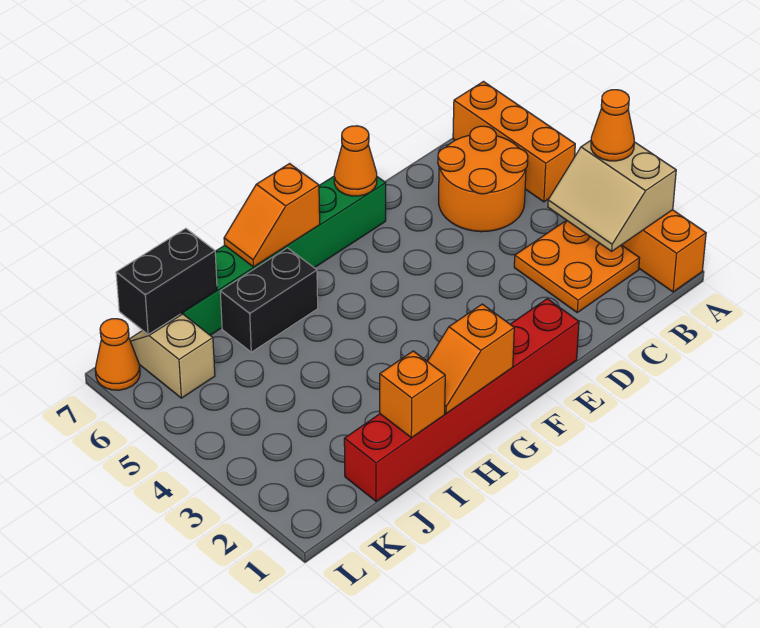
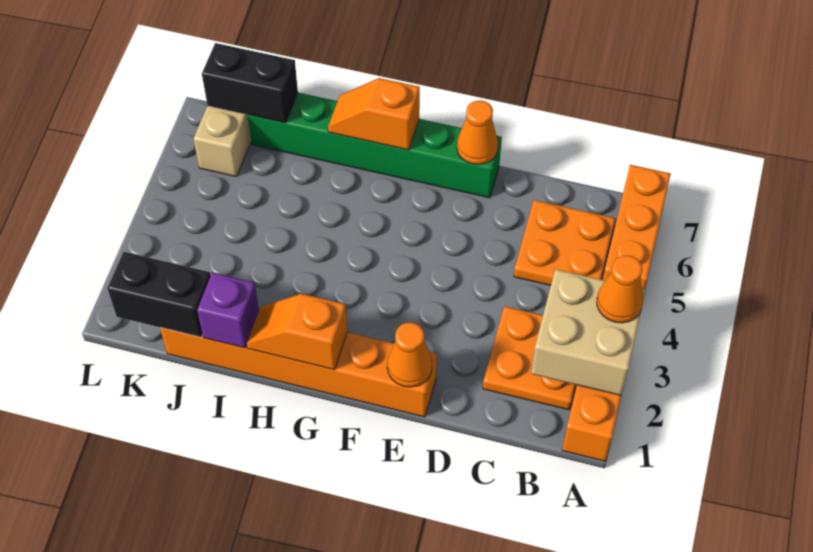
tan slope A2:B3 level 2 top A -> tan brick A2:B3 level 2
orange round brick B5:C6 level 1 -> orange plate B5:C6 level 1
red brick E1:J1 level 1 -> orange brick E1:J1 level 1
black brick H6:I6 level 1 -> black brick J1:K1 level 2
orange brick I1 level 2 -> purple brick I1 level 2
orange cone L7 level 1 -> orange cone E1 level 2

